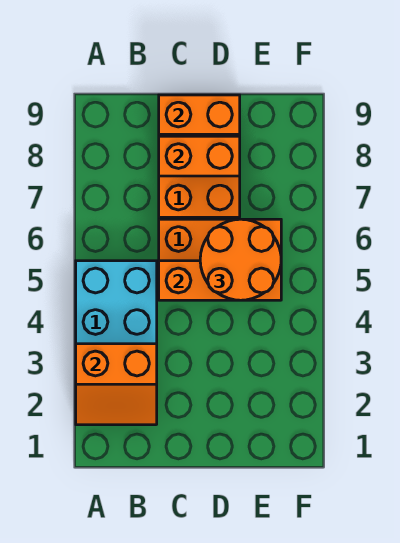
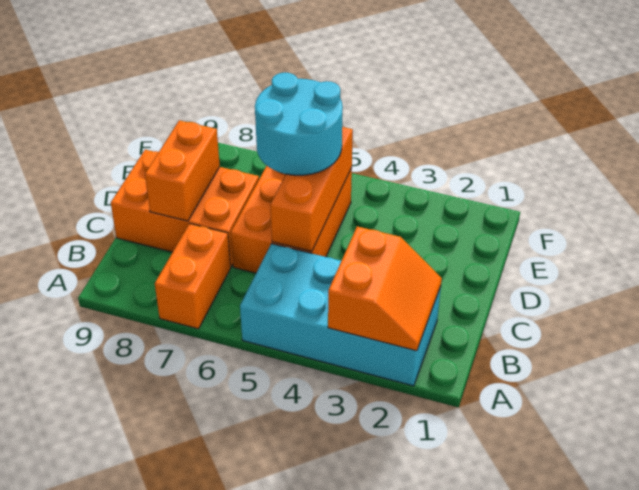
orange brick C9:D9 level 2 -> orange brick A7:B7 level 1
orange round brick D5:E6 level 3 -> cyan round brick D5:E6 level 3

